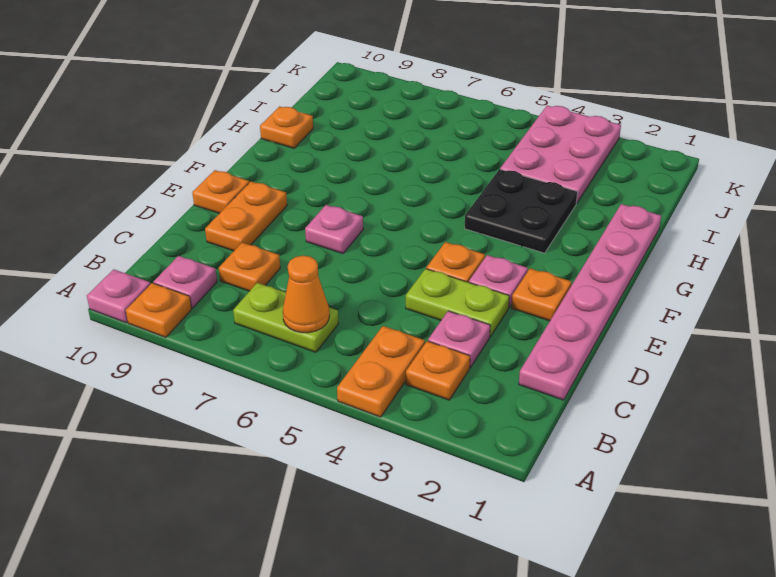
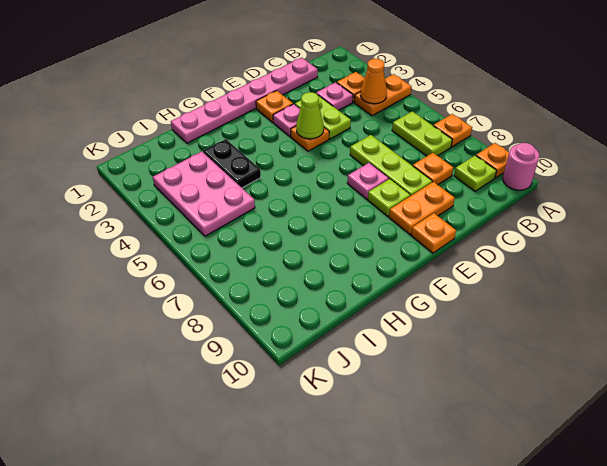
pink plate A10 level 1 -> pink round brick A10 level 1
orange cone B6 level 2 -> orange cone B4 level 2
pink plate B9 level 1 -> lime plate B9 level 1
none -> lime plate D6:D8 level 1
none -> lime cone E4 level 2
none -> lime plate E8 level 1
black plate G3:H4 level 1 -> black plate H3:H4 level 1
orange plate H10 level 1 -> orange plate A7 level 1
pink plate I3:K4 level 1 -> pink plate I3:J5 level 1

